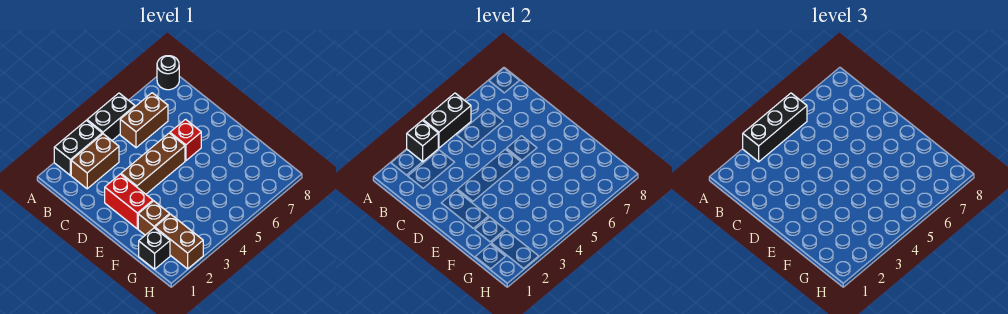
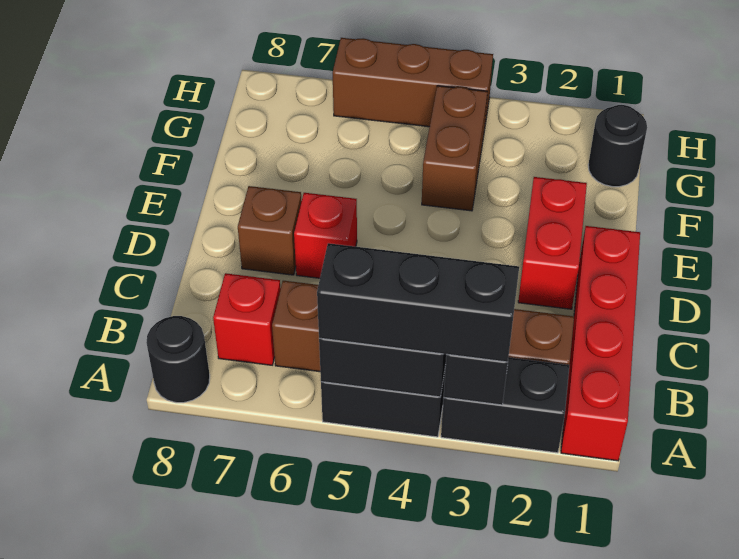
none -> red brick A1:D1 level 1
none -> red brick B7 level 1
brown brick D3:D5 level 1 -> brown brick H4:H6 level 1
brown brick F2 level 1 -> brown brick D7 level 1
black brick G1 level 1 -> black round brick G1 level 1
brown brick G2:H2 level 1 -> brown brick F4:G4 level 1

